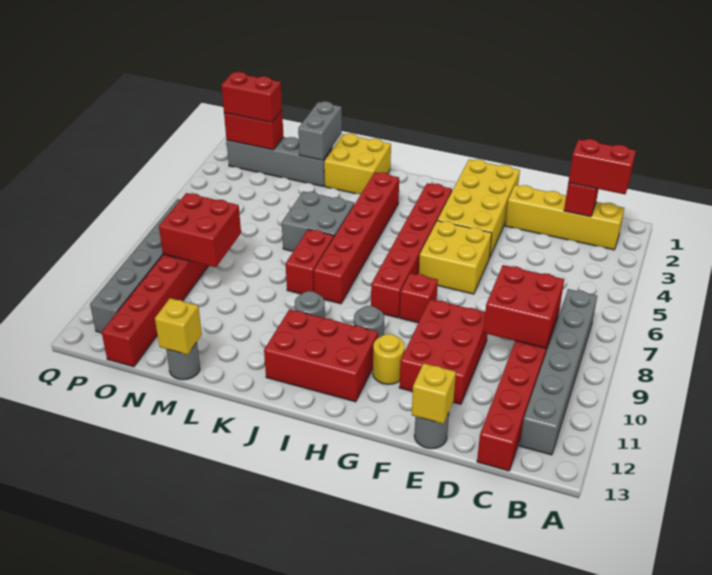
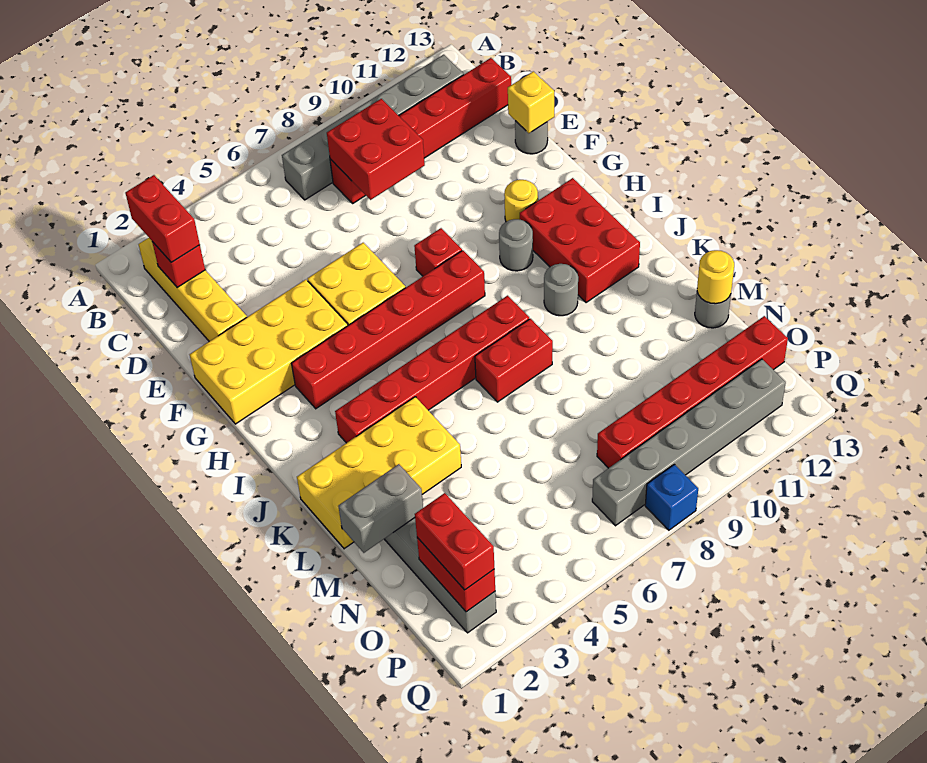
red brick E9:F11 level 1 -> none
yellow brick K1:L2 level 1 -> yellow brick K1:L4 level 1
grey brick K5:L6 level 1 -> none
yellow brick M13 level 2 -> yellow round brick M13 level 2
red brick N8:O9 level 2 -> none
none -> blue brick Q8 level 1

